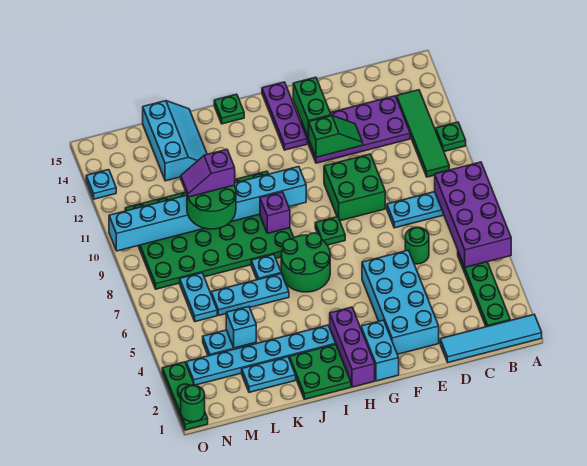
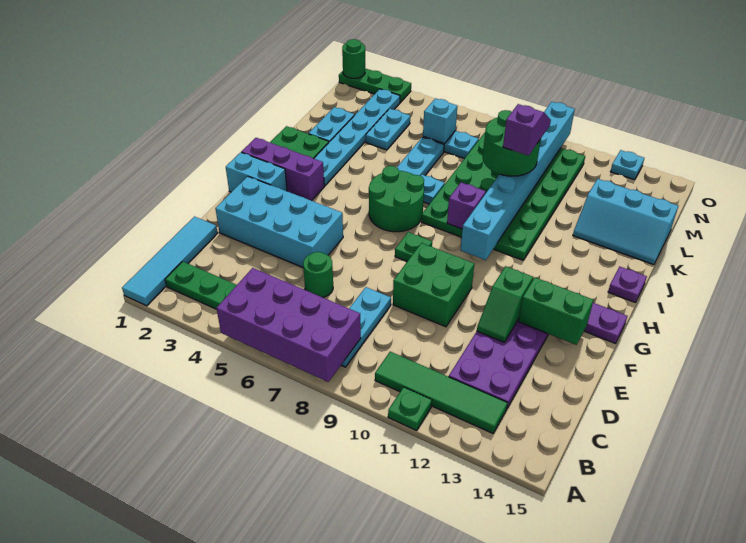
green plate I15 level 1 -> purple plate I15 level 1
cyan brick L4 level 2 -> cyan brick M6 level 2

